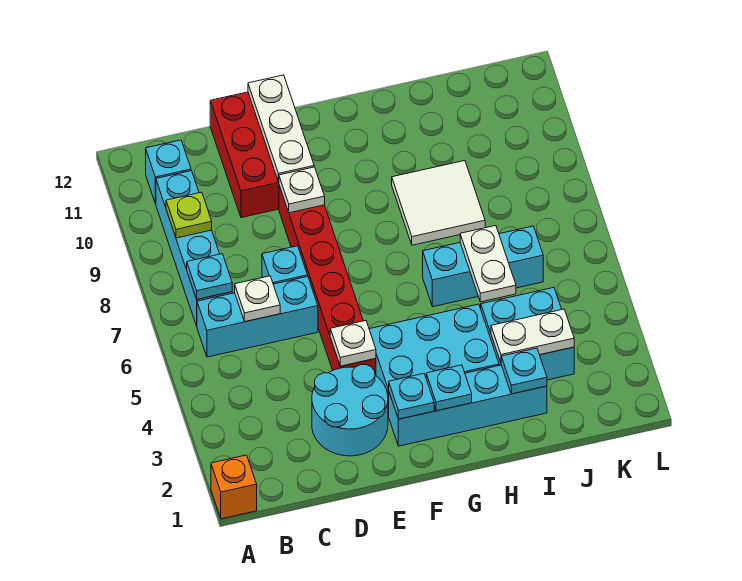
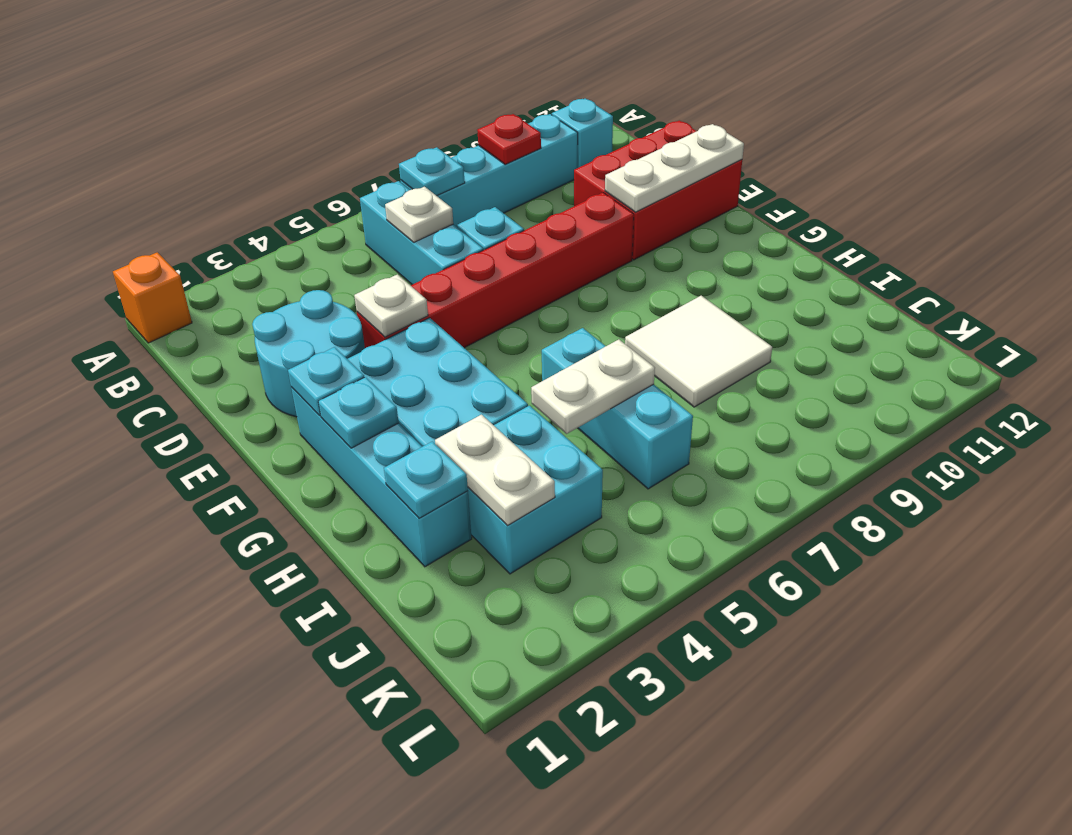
lime plate B9 level 2 -> red plate B9 level 2
white plate E9 level 2 -> none

